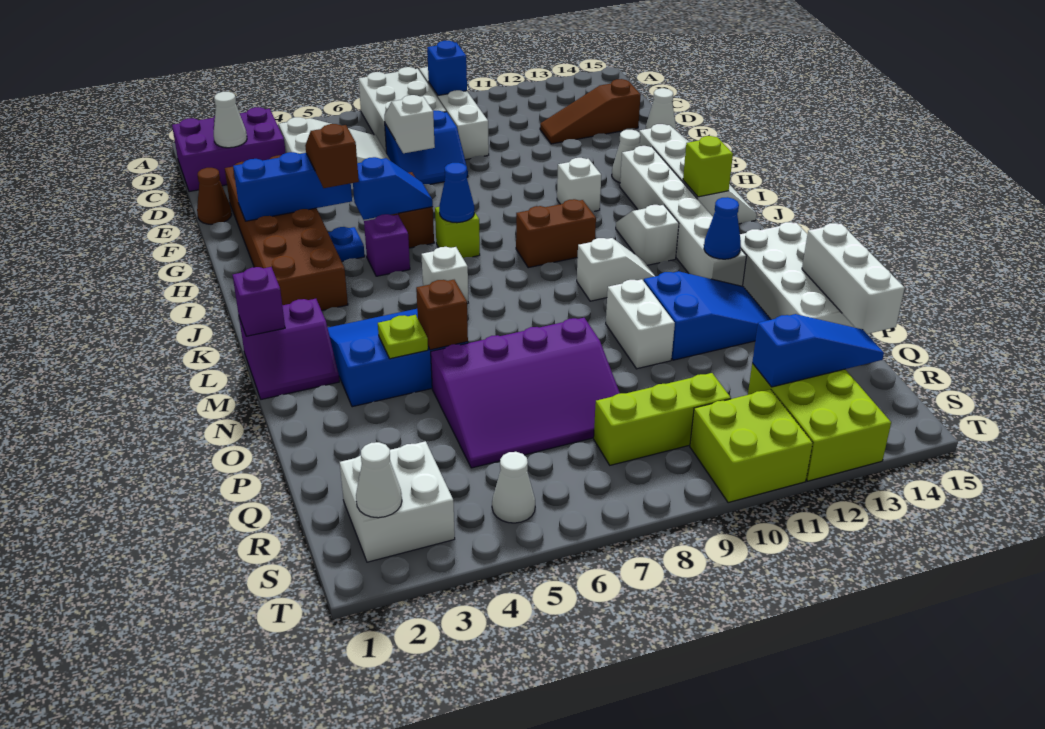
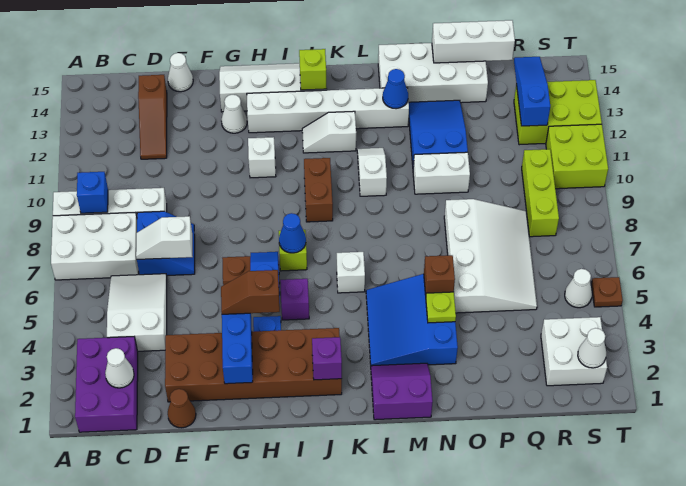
purple slope L1:M2 level 1 top L -> purple slope L1:M2 level 1 top 1
purple brick L1 level 2 -> purple brick J2 level 2
purple slope O5:Q8 level 1 top O -> white slope O5:Q8 level 1 top O
none -> brown plate T5 level 1

